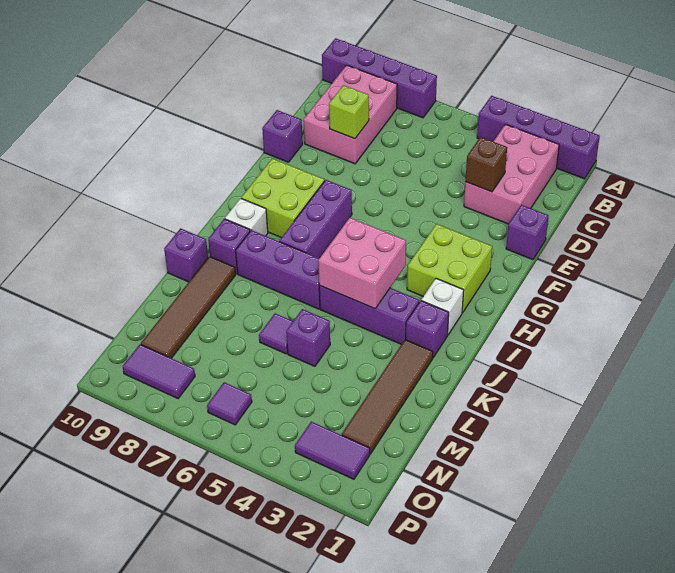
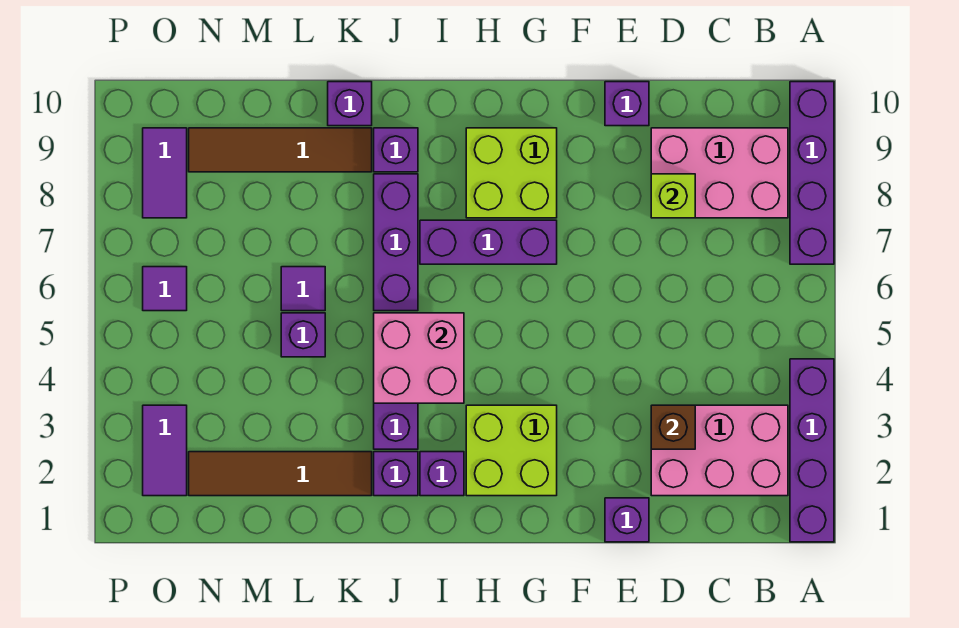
white brick I2 level 1 -> purple brick I2 level 1
white brick I9 level 1 -> none

